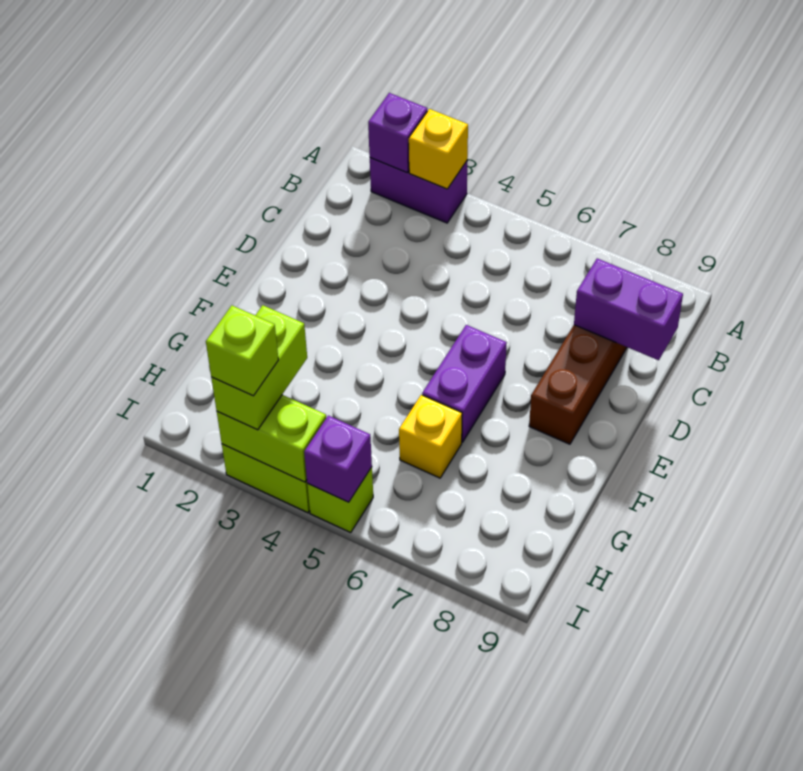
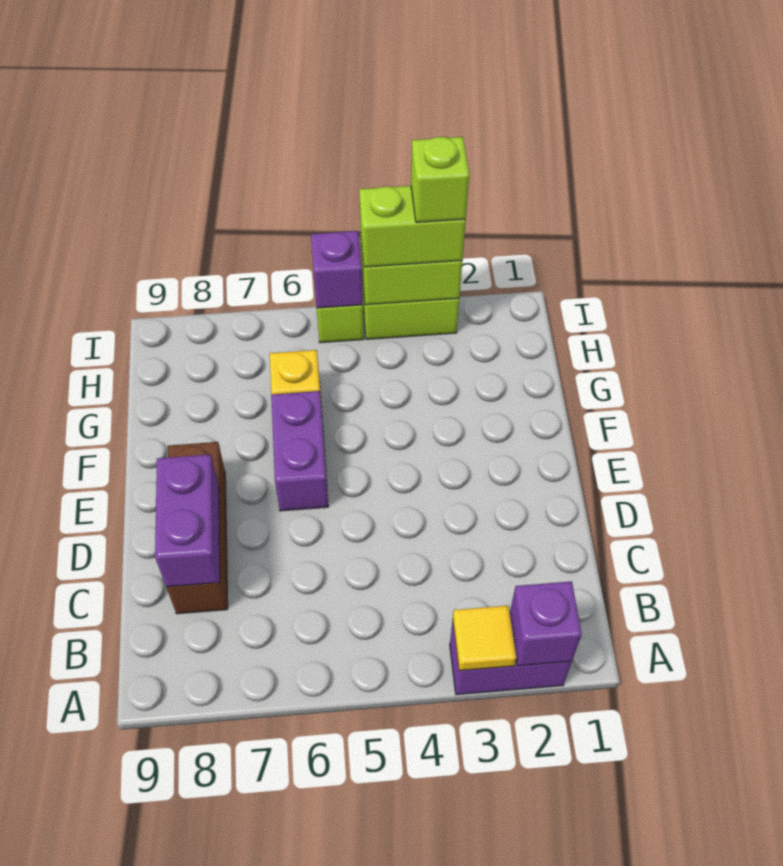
yellow brick A3 level 2 -> yellow tile A3 level 2
purple brick C8:C9 level 2 -> purple brick C8:D8 level 2
lime brick H3:I3 level 3 -> lime brick I3:I4 level 3

